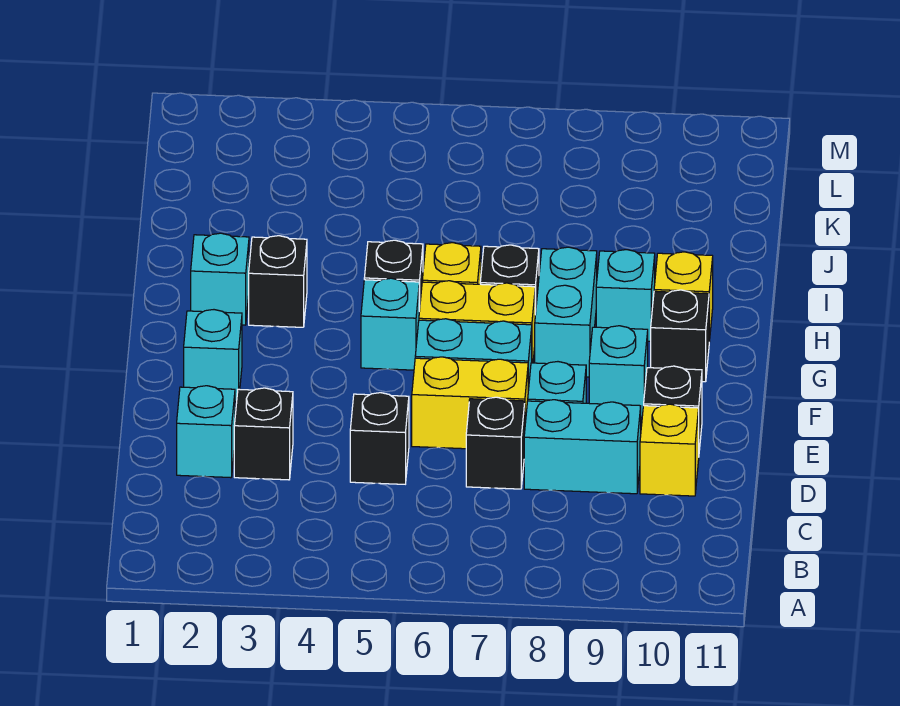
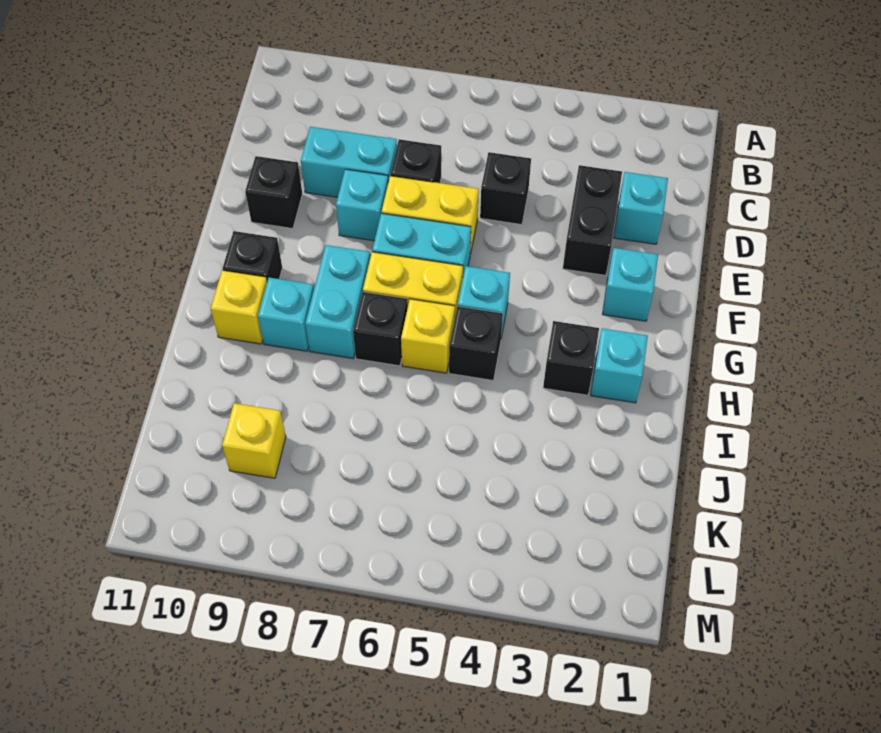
black brick D3 level 1 -> black brick D3:E3 level 1
yellow brick D10 level 1 -> yellow brick K9 level 1
cyan brick F9 level 1 -> none

